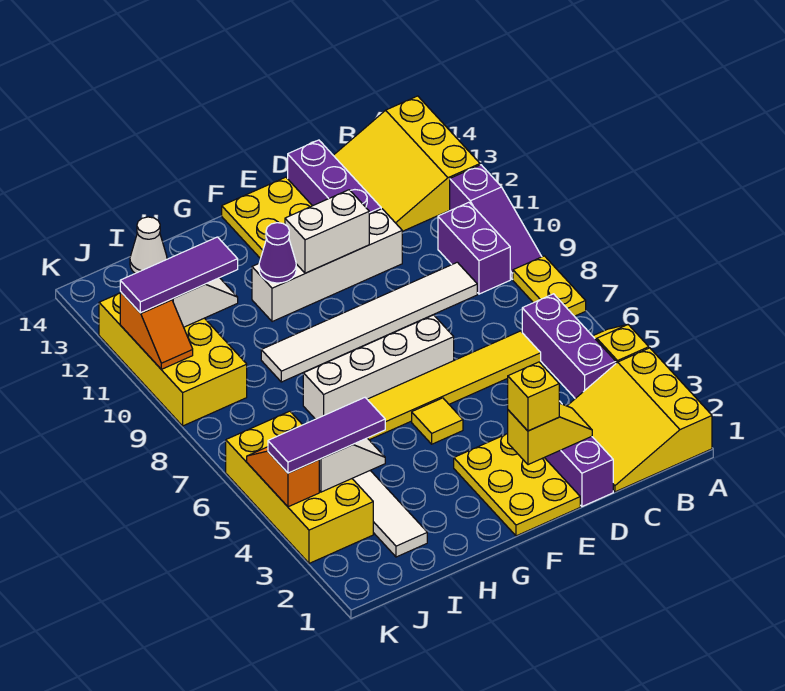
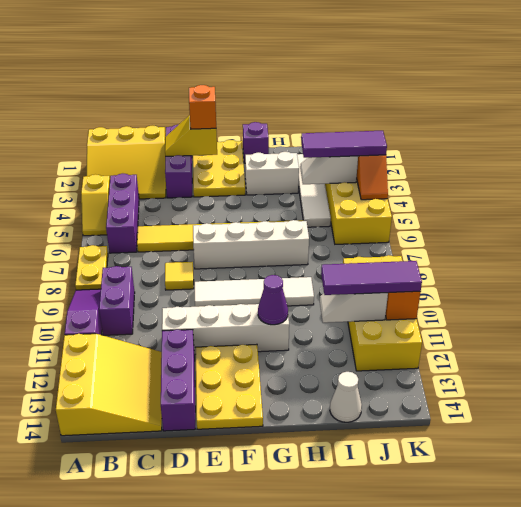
yellow slope A1:C3 level 1 top A -> yellow slope A1:C3 level 1 top 1
white tile C9:H9 level 1 -> white tile E9:H9 level 1
yellow brick E2 level 3 -> orange brick E2 level 3
white brick E11:F11 level 2 -> white brick G3:H3 level 1
yellow tile F5 level 1 -> yellow tile D8 level 1
none -> purple brick G1 level 1

